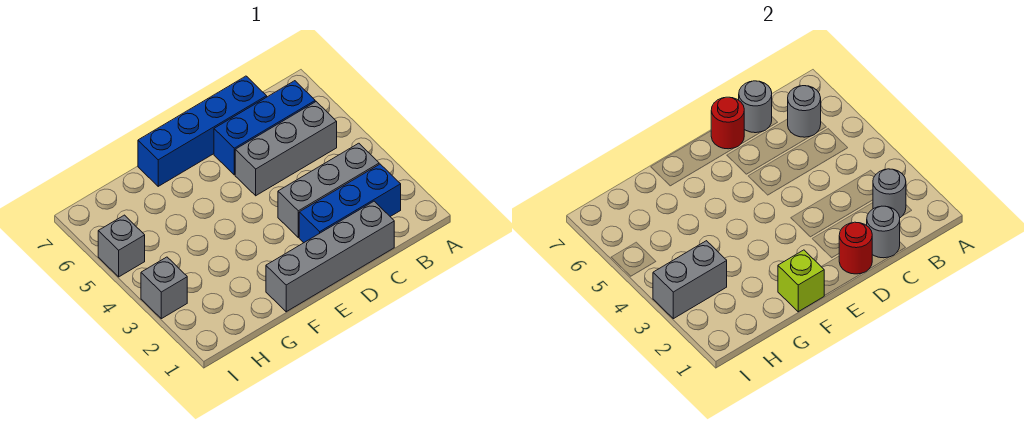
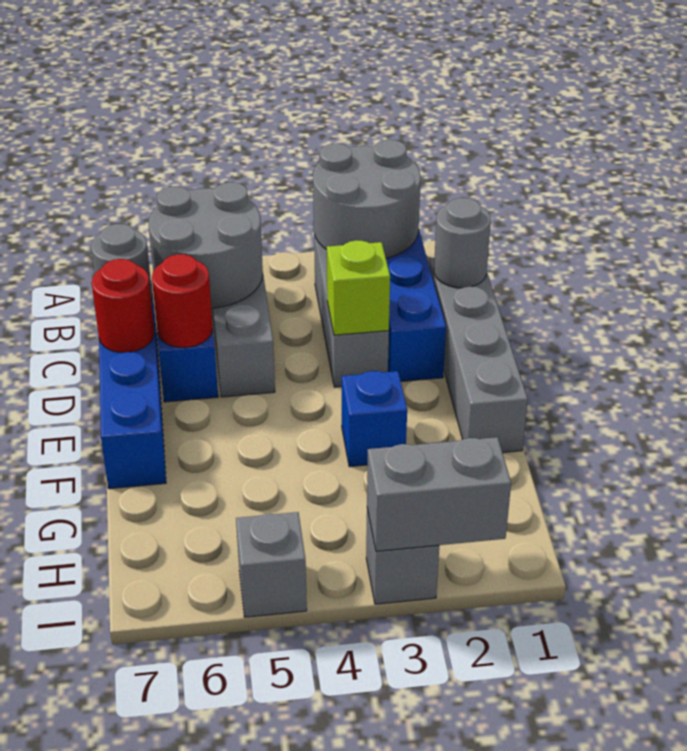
grey round brick B2 level 2 -> grey round brick A2:B3 level 2
grey round brick B6 level 2 -> grey round brick B5:C6 level 2
red round brick D1 level 2 -> red round brick D6 level 2
lime brick F1 level 2 -> lime brick D3 level 2
none -> blue brick F3 level 1
grey brick H3:I3 level 2 -> grey brick I2:I3 level 2

